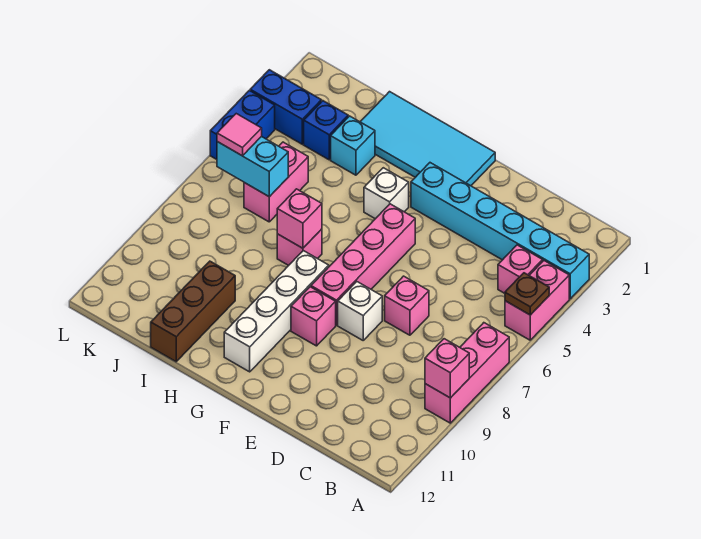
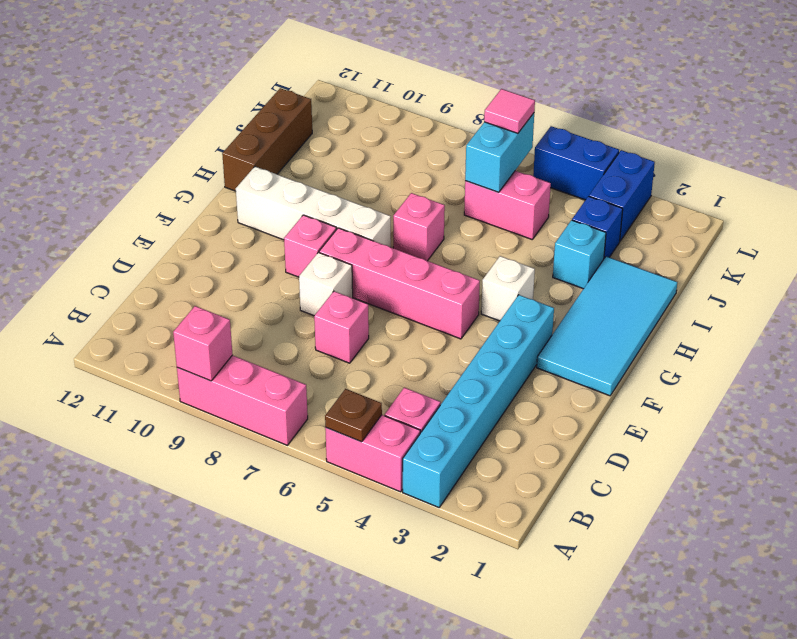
pink brick H7 level 2 -> none
brown brick I10:I12 level 1 -> brown brick H12:J12 level 1

